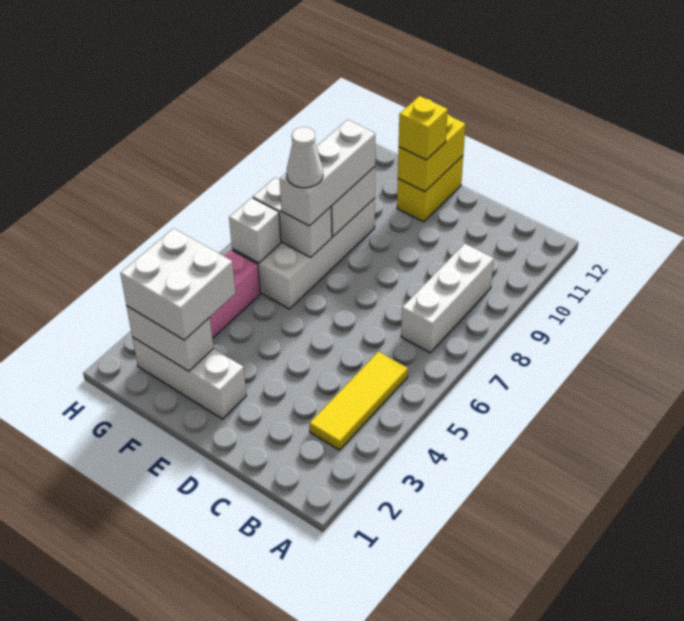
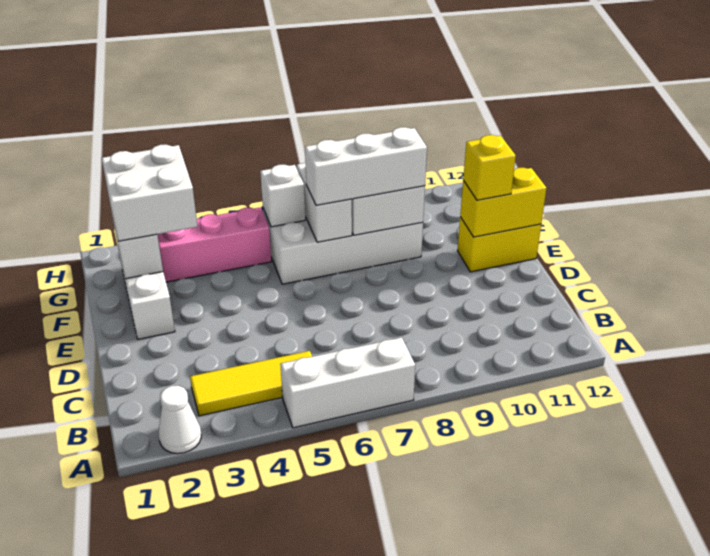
white brick B7:B9 level 1 -> white brick A5:A7 level 1
white cone F7 level 4 -> white cone A2 level 1

